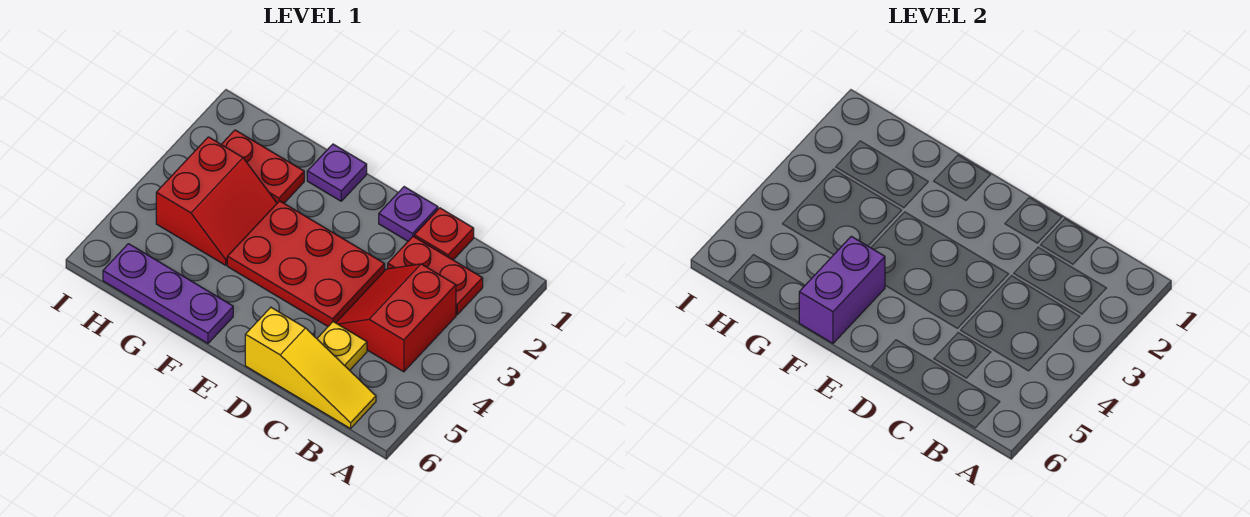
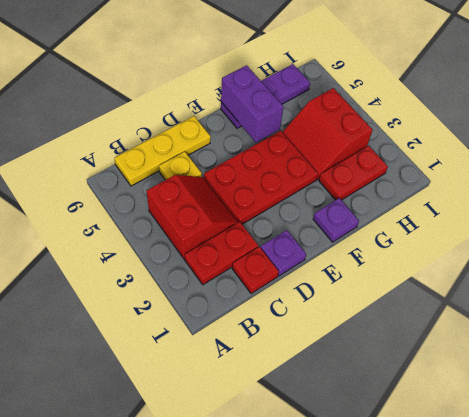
yellow slope B6:D6 level 1 top D -> yellow plate B6:D6 level 1

